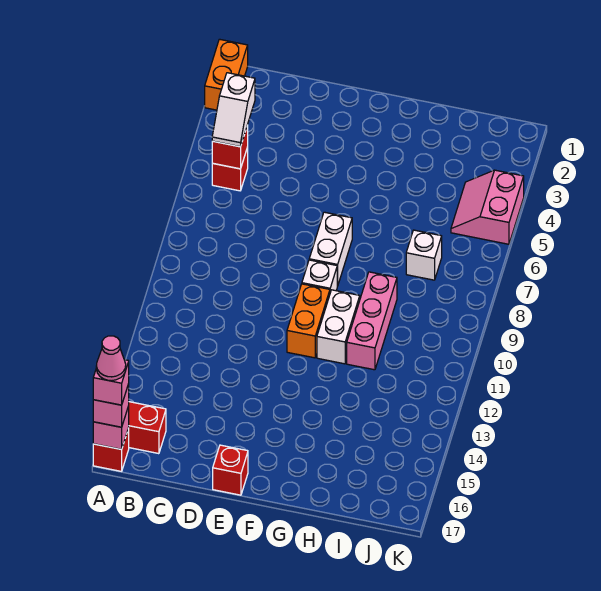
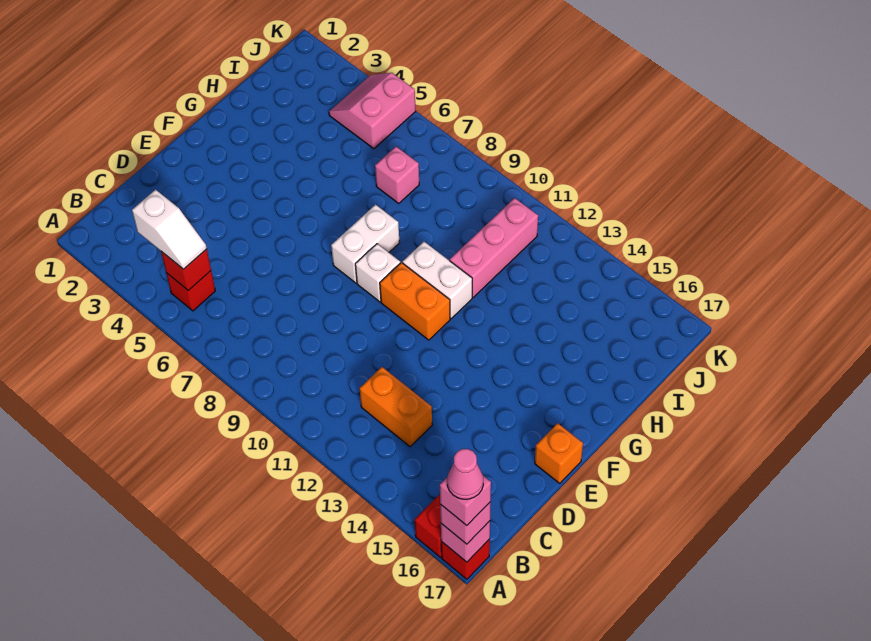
orange brick A1:A2 level 1 -> orange brick C12:C13 level 1
red brick E17 level 1 -> orange brick E17 level 1
white brick F7:F8 level 1 -> white brick F8:G8 level 1
pink brick H9:H11 level 1 -> pink brick H11:J11 level 1
white brick I7 level 1 -> pink brick I7 level 1
pink slope J4:K5 level 1 top K -> pink slope J4:K5 level 1 top 5

